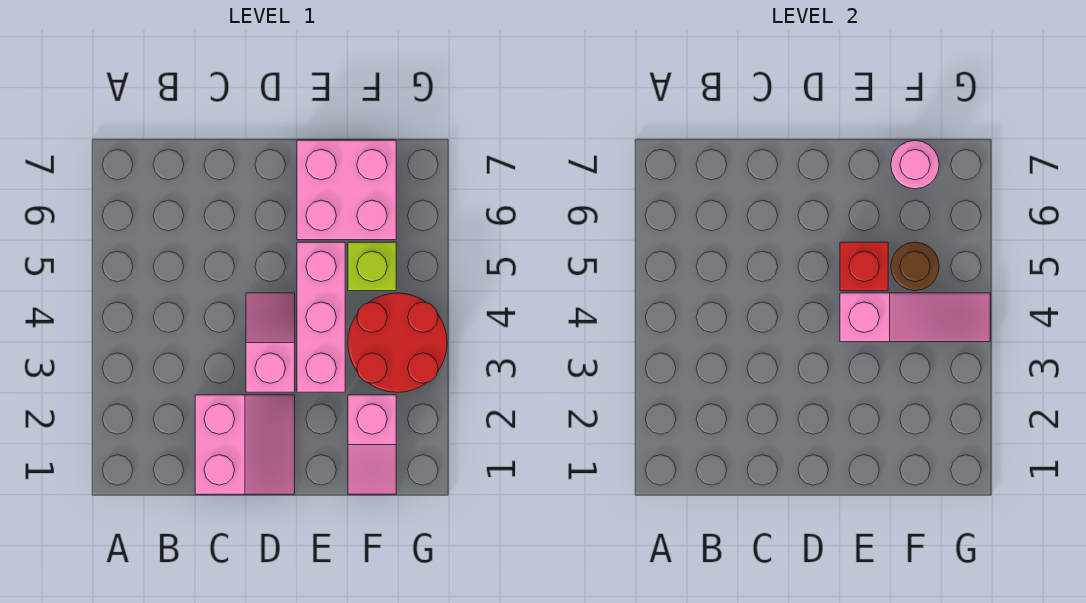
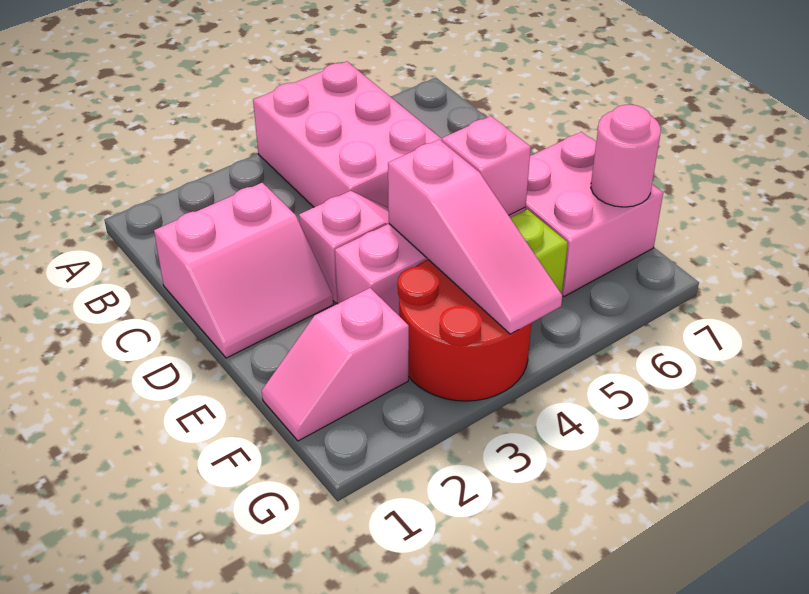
none -> pink brick A4:C5 level 1
red brick E5 level 2 -> pink brick E5 level 2
brown round brick F5 level 2 -> none

